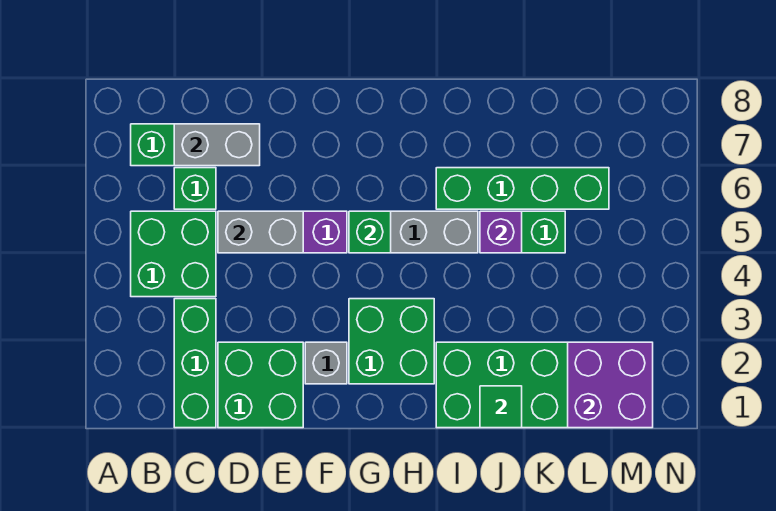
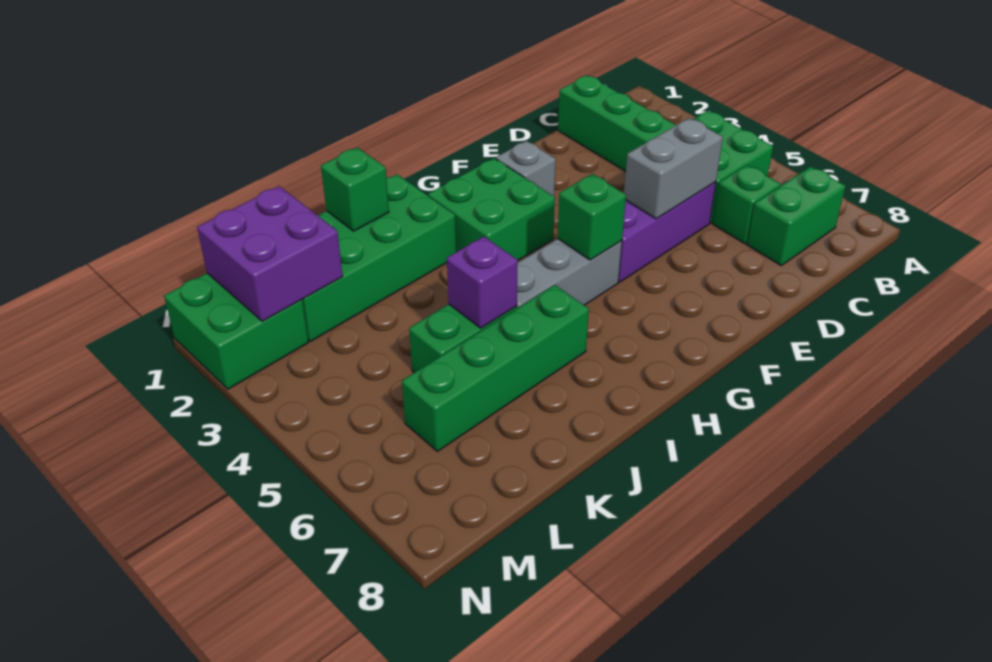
grey brick C7:D7 level 2 -> none
green brick D1:E2 level 1 -> green brick M1:N2 level 1
green tile J1 level 2 -> green brick J1 level 2

